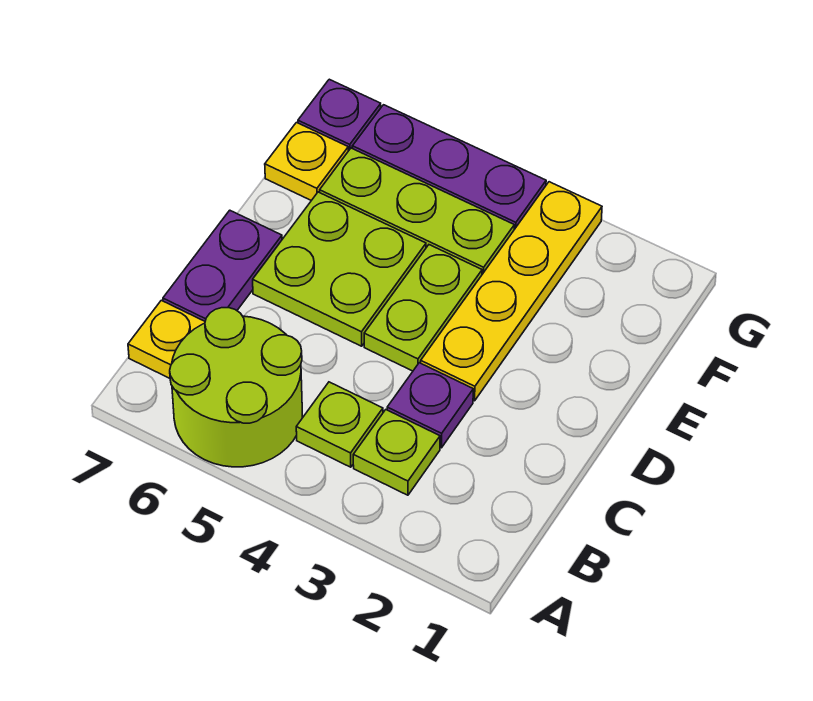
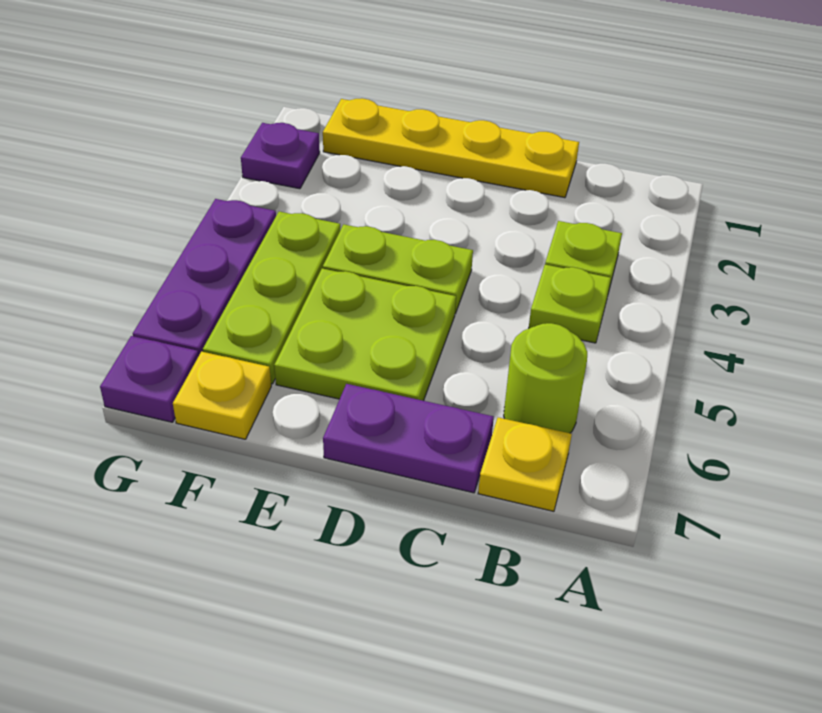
lime round brick A5:B6 level 1 -> lime round brick B6 level 1
purple plate C3 level 1 -> purple plate G2 level 1
yellow plate D3:G3 level 1 -> yellow plate C1:F1 level 1

